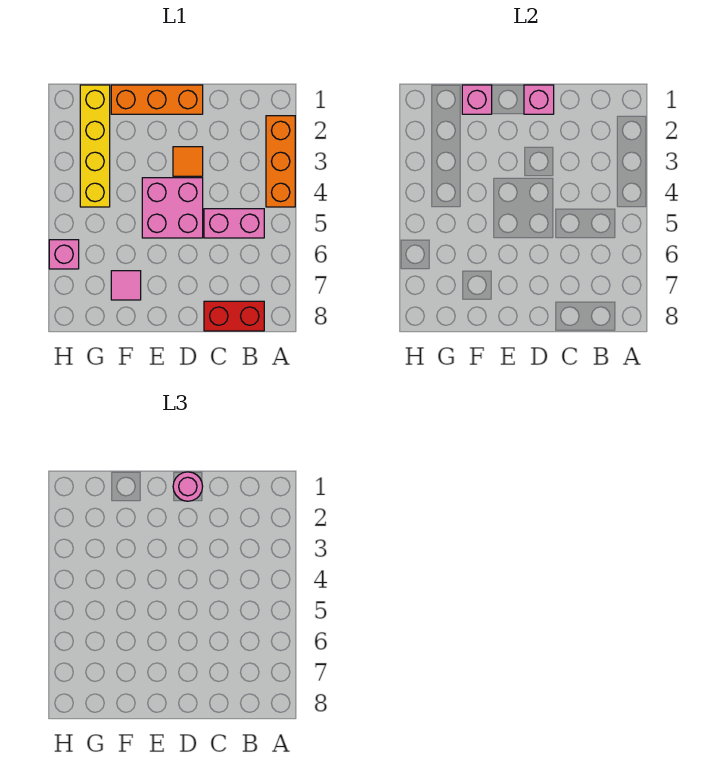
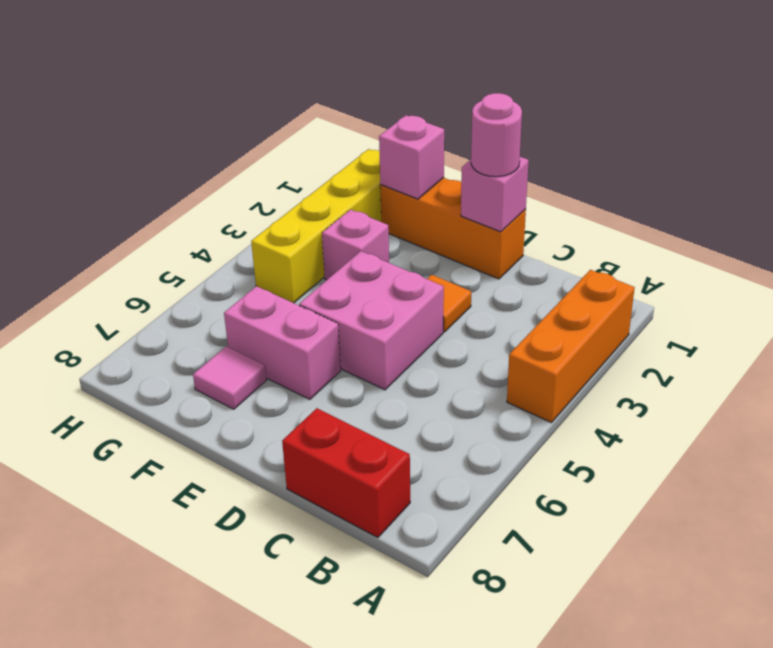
pink brick B5:C5 level 1 -> pink brick E6:F6 level 1
pink brick H6 level 1 -> pink brick F3 level 1

